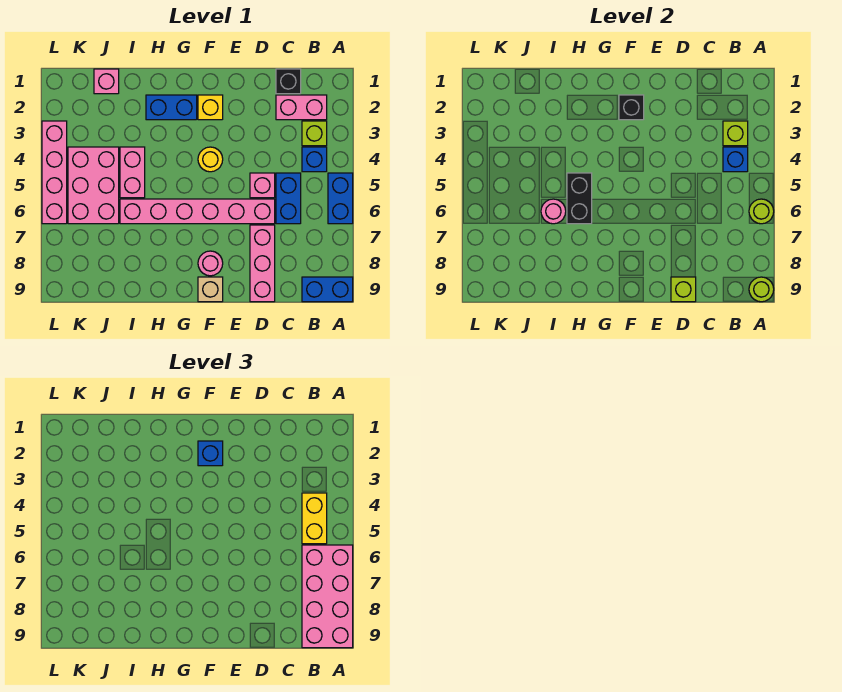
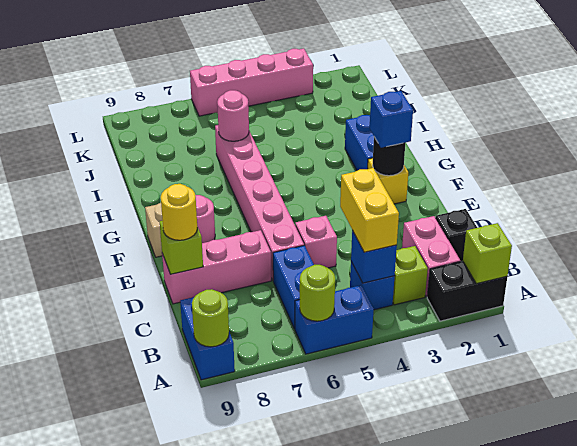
pink brick A6:B9 level 3 -> none
lime brick B3 level 2 -> lime brick A1 level 2
yellow brick B4:B5 level 3 -> yellow brick B4:C4 level 3
blue brick C5:C6 level 1 -> blue brick B6:C6 level 1
black brick F2 level 2 -> black round brick F2 level 2
yellow round brick F4 level 1 -> yellow round brick D9 level 3
black brick H5:H6 level 2 -> black brick A1:A2 level 1
pink brick I4:I5 level 1 -> none
pink brick J1 level 1 -> none
pink brick J4:K6 level 1 -> none

